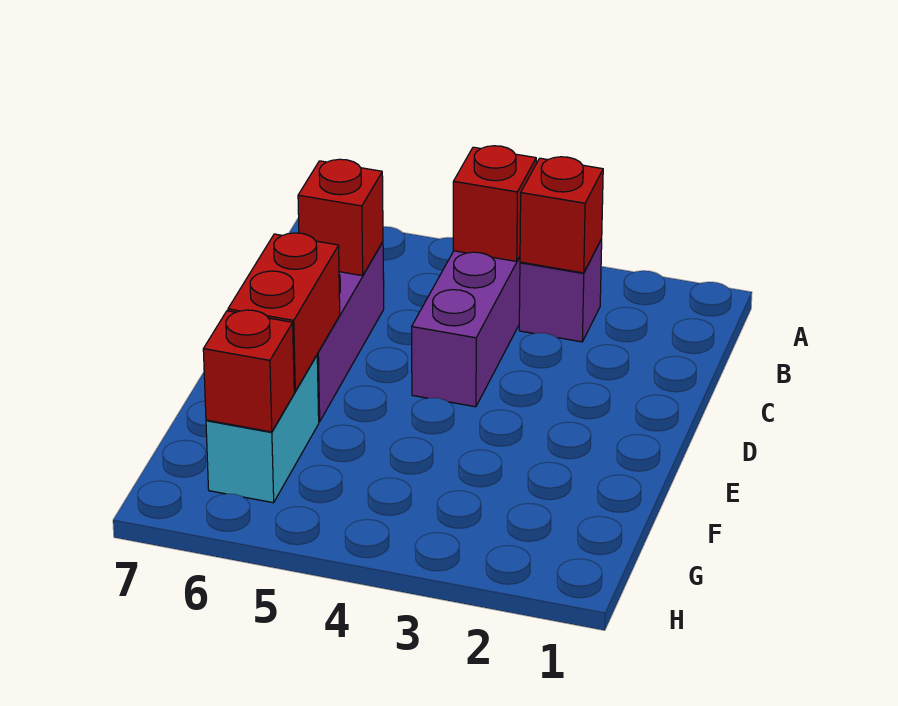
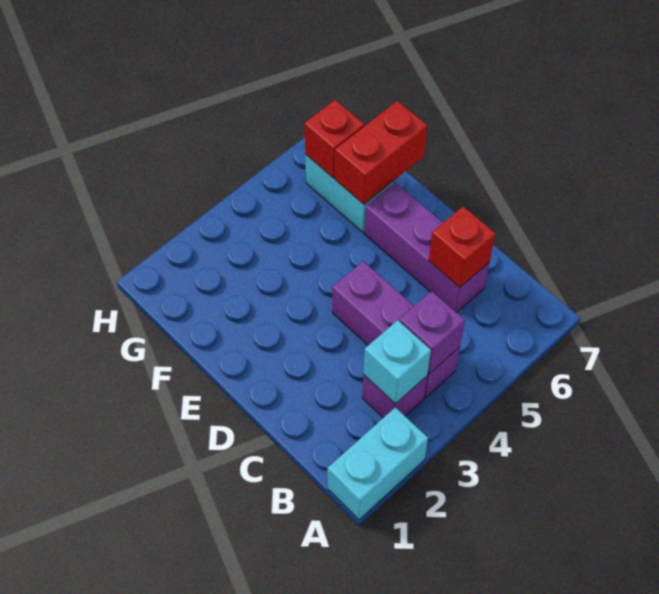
none -> cyan brick A1:A2 level 1
red brick B3 level 2 -> cyan brick B3 level 2
red brick B4 level 2 -> purple brick B4 level 2
red brick E6:F6 level 2 -> red brick F6:F7 level 2

